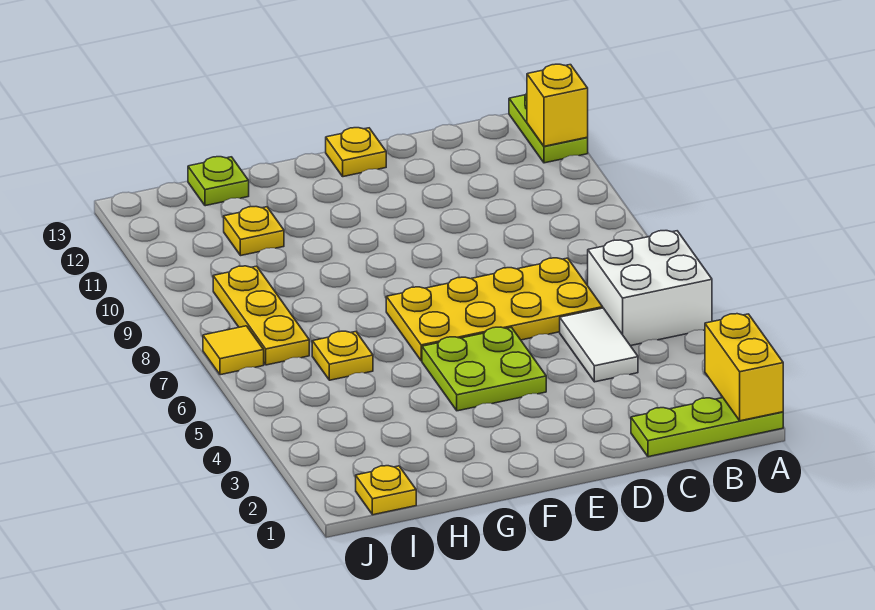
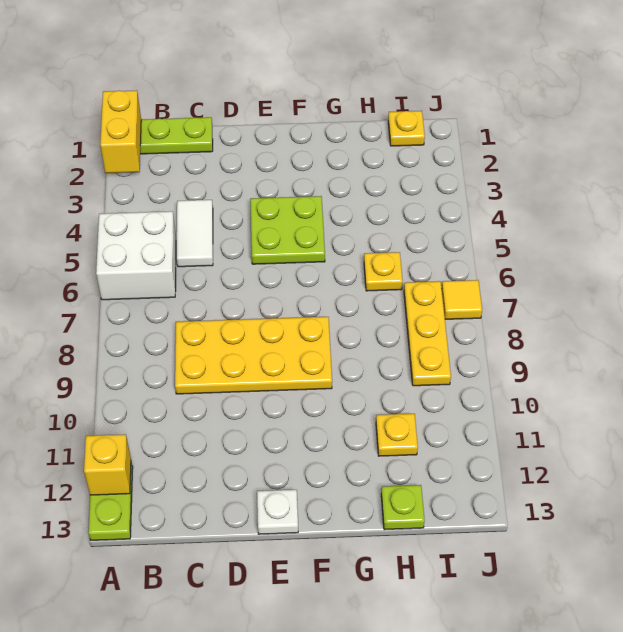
yellow plate C6:F7 level 1 -> yellow plate C8:F9 level 1
yellow plate E13 level 1 -> white plate E13 level 1

